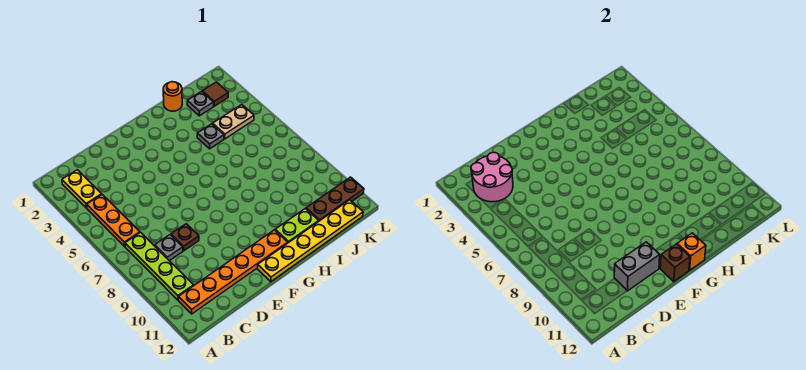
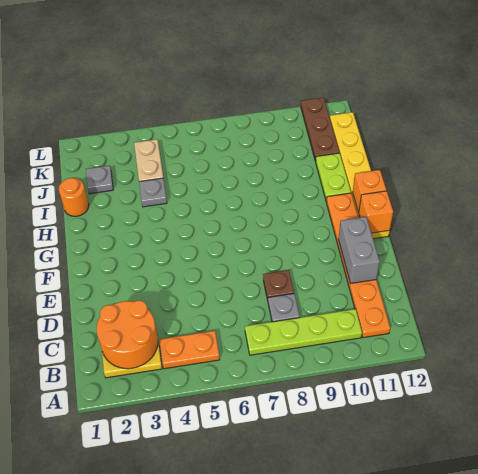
pink round brick B2:C3 level 2 -> orange round brick B2:C3 level 2
orange plate B4:B6 level 1 -> orange plate B4:B5 level 1
brown brick F12 level 2 -> orange brick F12 level 2
brown tile K2 level 1 -> none

